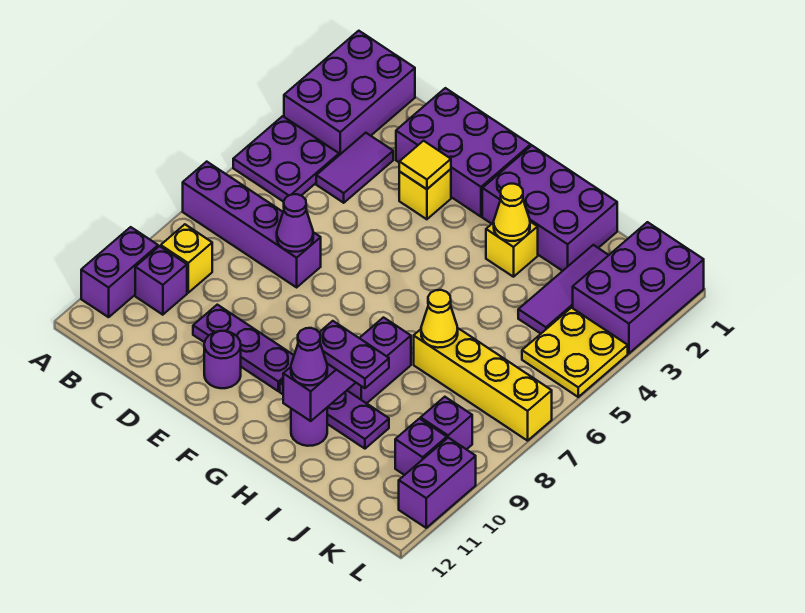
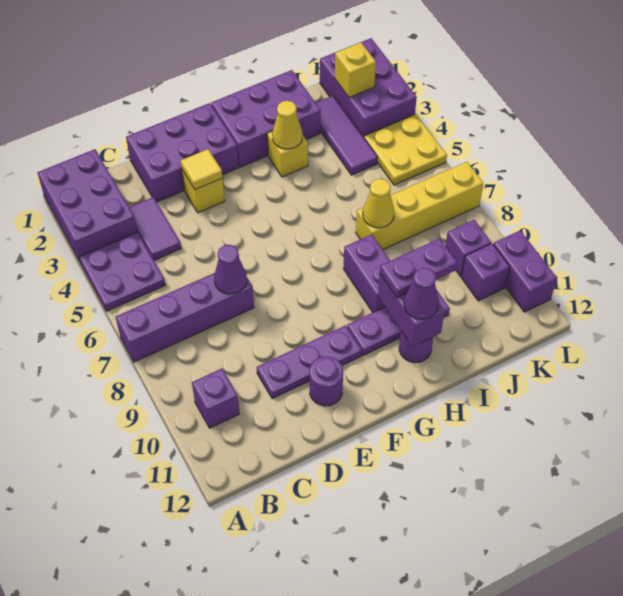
purple brick A10:A11 level 1 -> none
yellow brick B9 level 1 -> yellow brick K2 level 2

